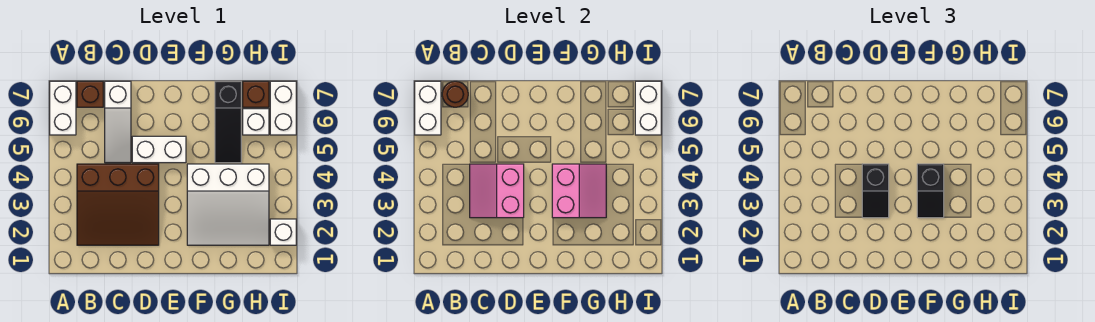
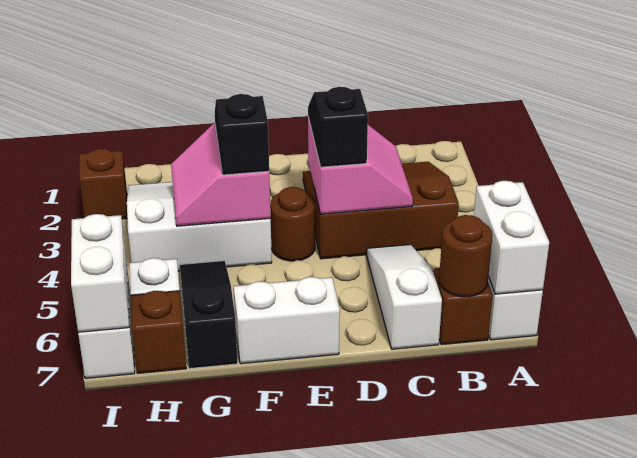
white brick D5:E5 level 1 -> white brick E7:F7 level 1
none -> brown round brick E4 level 1
white brick I2 level 1 -> brown brick I2 level 1

